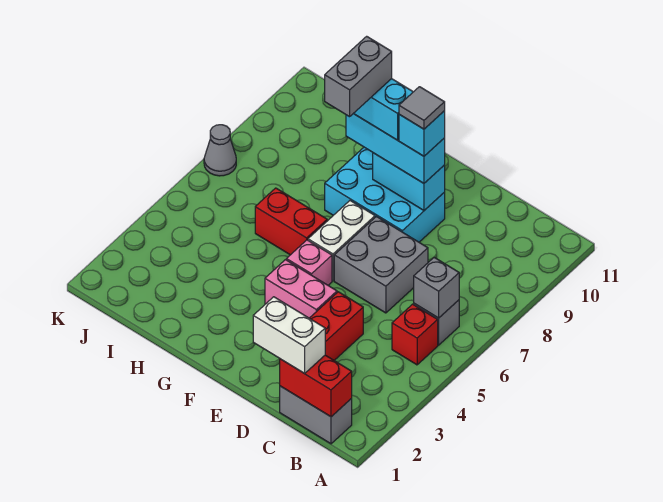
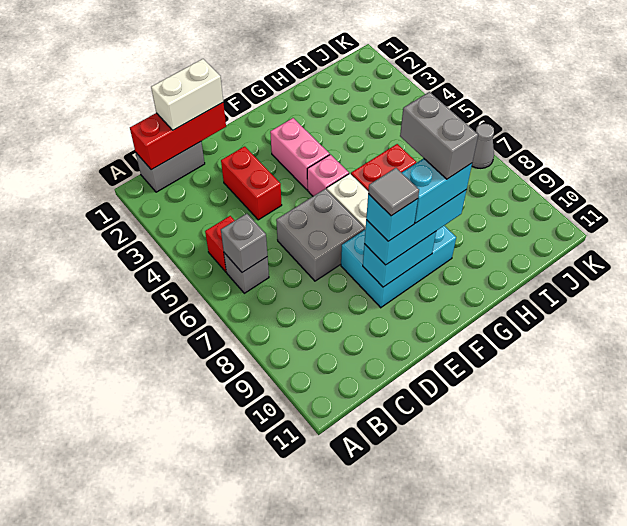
red brick B1:C1 level 2 -> red brick B1:D1 level 2
pink brick E4:F4 level 1 -> pink brick F3:F4 level 1

